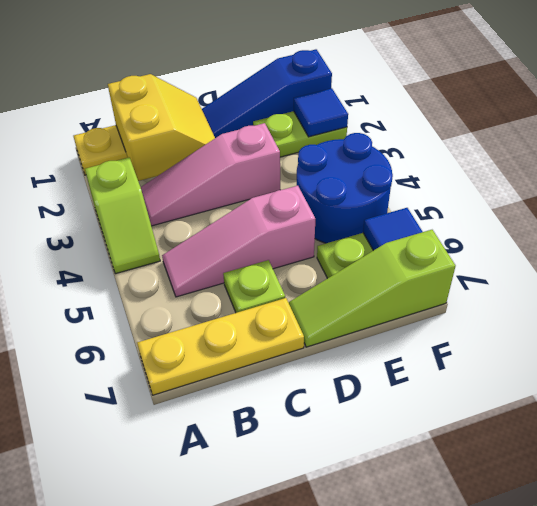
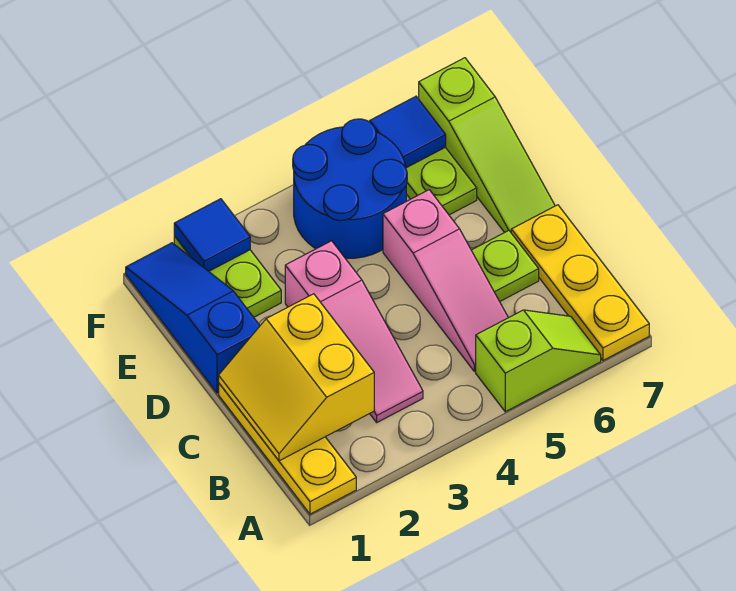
lime slope A3:A4 level 1 top 3 -> lime slope A5:A6 level 1 top 5
yellow slope B1:C2 level 2 top B -> yellow slope B1:C2 level 2 top 2
blue slope D1:F1 level 1 top F -> blue slope D1:F1 level 1 top D

